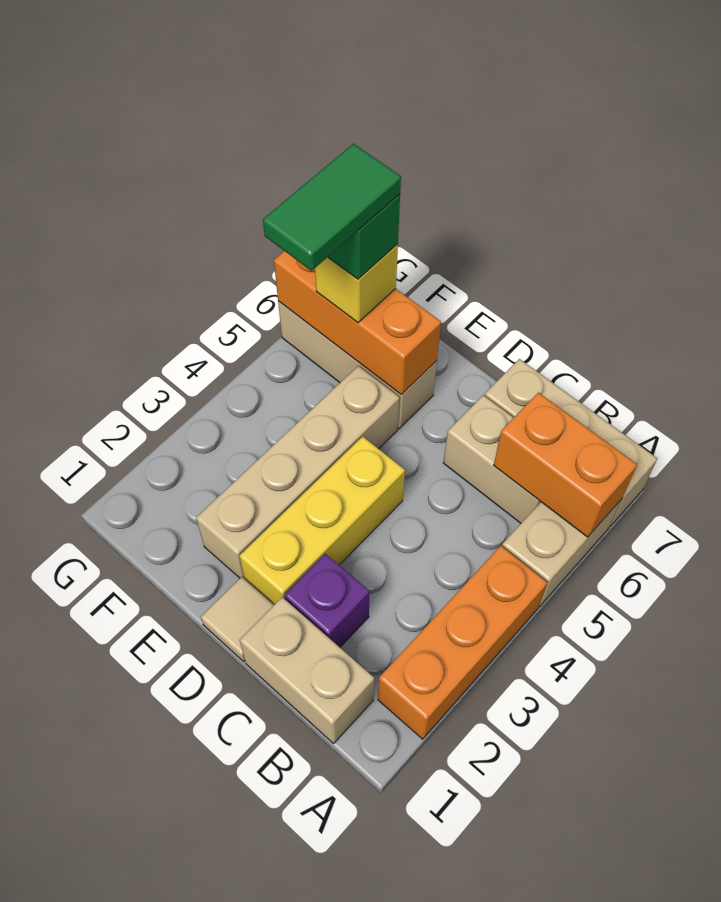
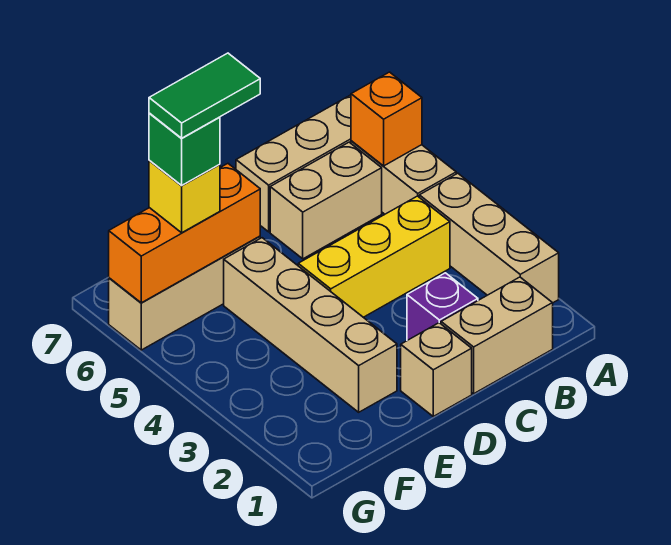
orange brick A2:A4 level 1 -> tan brick A2:A4 level 1
orange brick A6:B6 level 2 -> orange brick A6 level 2
tan tile D1 level 1 -> tan brick D1 level 1
yellow brick D2:D4 level 1 -> yellow brick B4:D4 level 1
green tile F5:F6 level 5 -> green tile E6:F6 level 5

